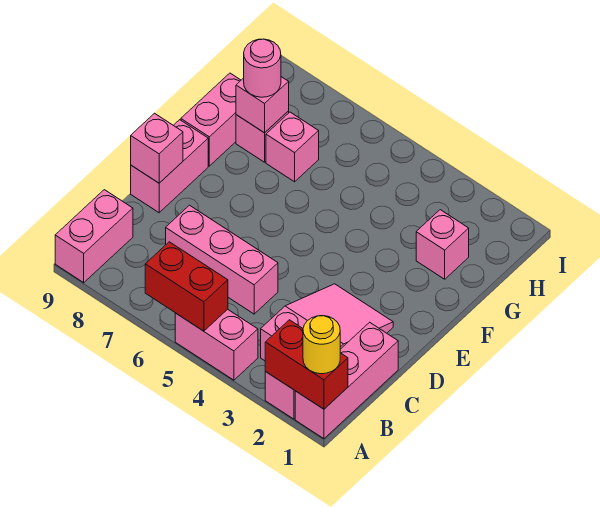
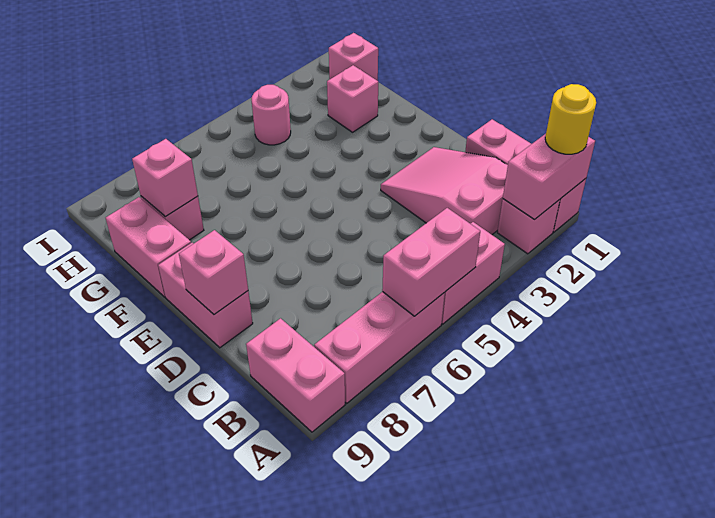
red brick A1:A2 level 2 -> pink brick A1:A2 level 2
red brick A5:A6 level 2 -> pink brick A5:A6 level 2
pink brick C5:C7 level 1 -> pink brick A6:A8 level 1
pink brick G7 level 1 -> pink brick H1 level 1
pink round brick G8 level 3 -> pink round brick H4 level 1

